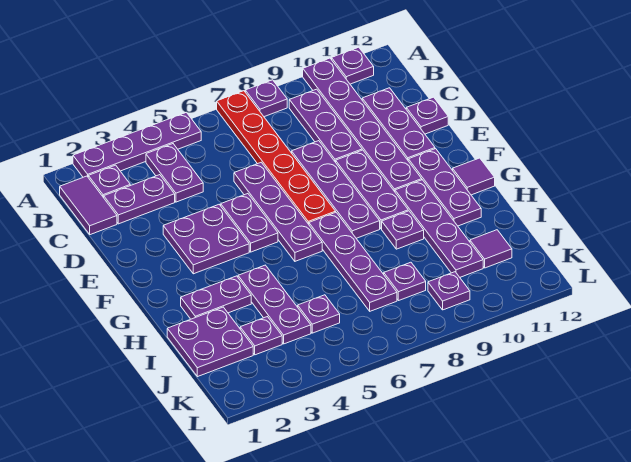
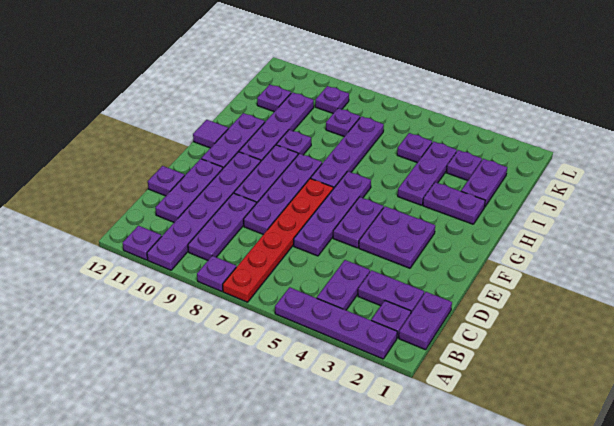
purple tile B1:C1 level 1 -> purple plate B1:C1 level 1
purple plate I1:J2 level 1 -> purple plate I2:J2 level 1
purple tile J11 level 1 -> purple plate J11 level 1

